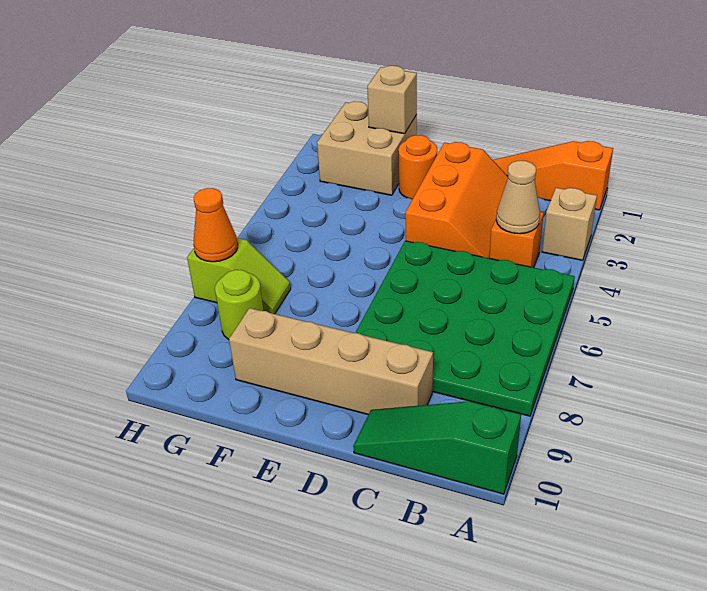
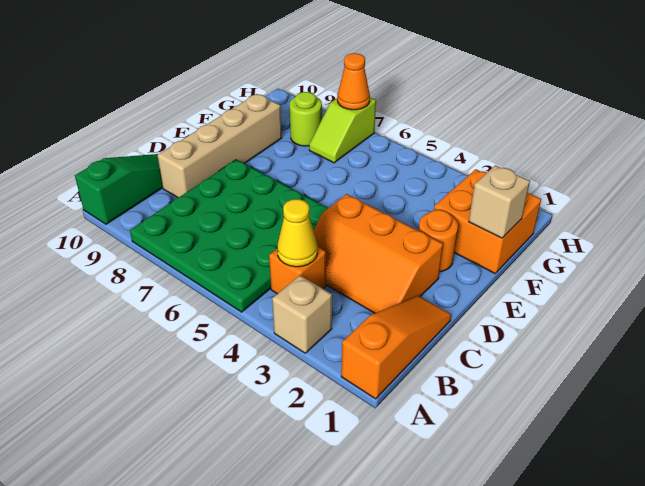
tan cone B4 level 2 -> yellow cone B4 level 2
tan brick F1:G2 level 1 -> orange brick F1:G2 level 1

